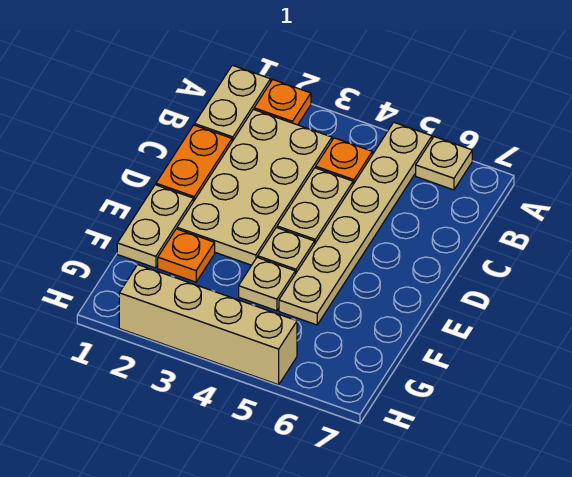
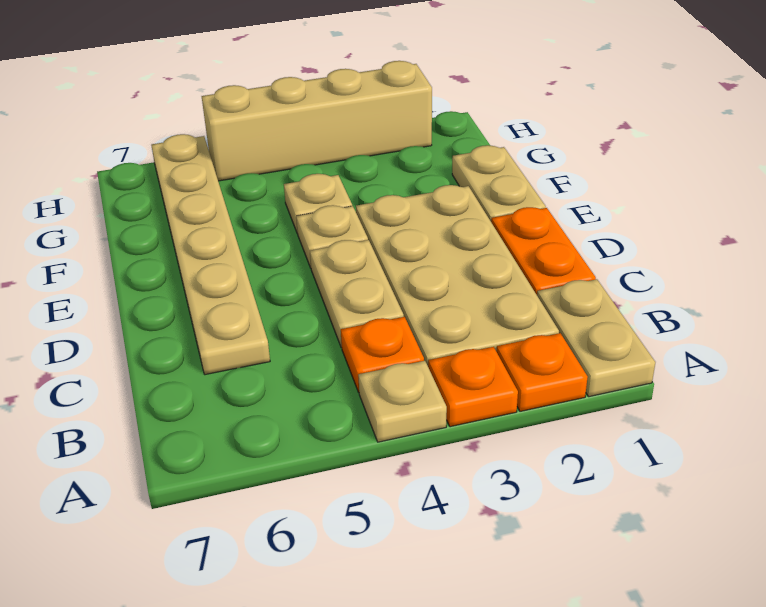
tan plate A5:F5 level 1 -> tan plate C6:H6 level 1
tan plate A6 level 1 -> tan plate A4 level 1
orange plate F2 level 1 -> orange plate A3 level 1

